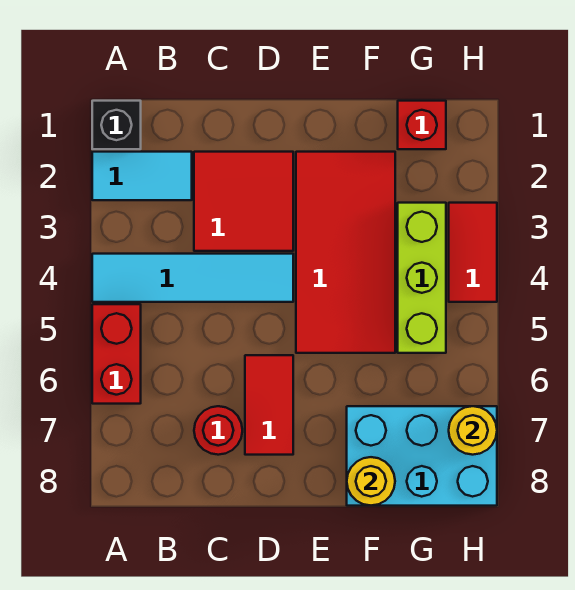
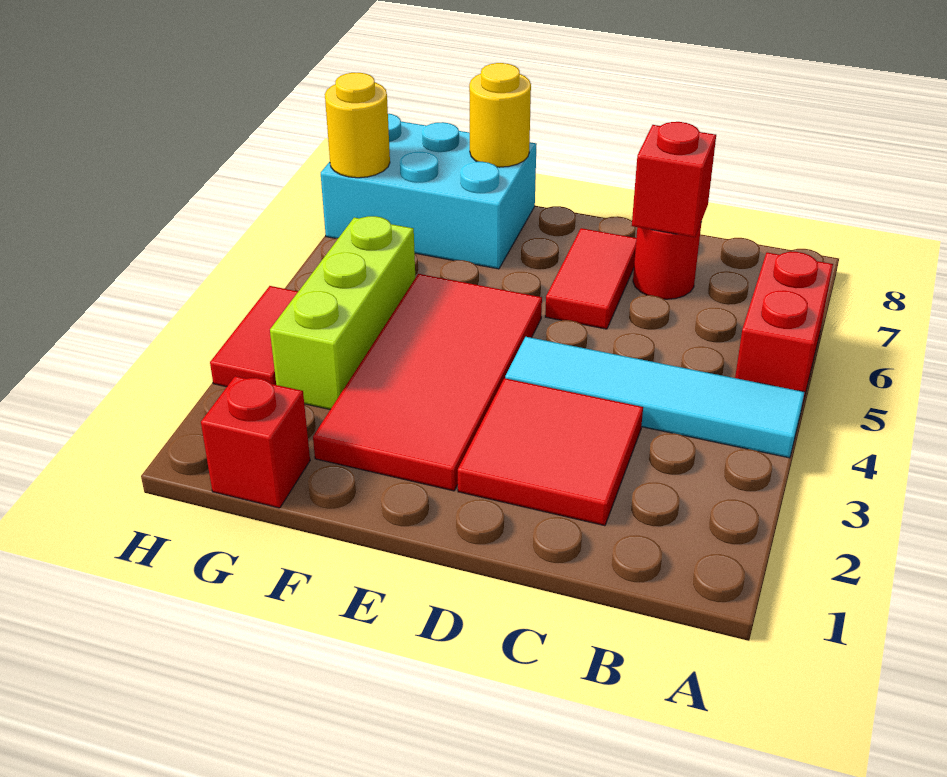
black brick A1 level 1 -> none
cyan tile A2:B2 level 1 -> none
none -> red brick C7 level 2

